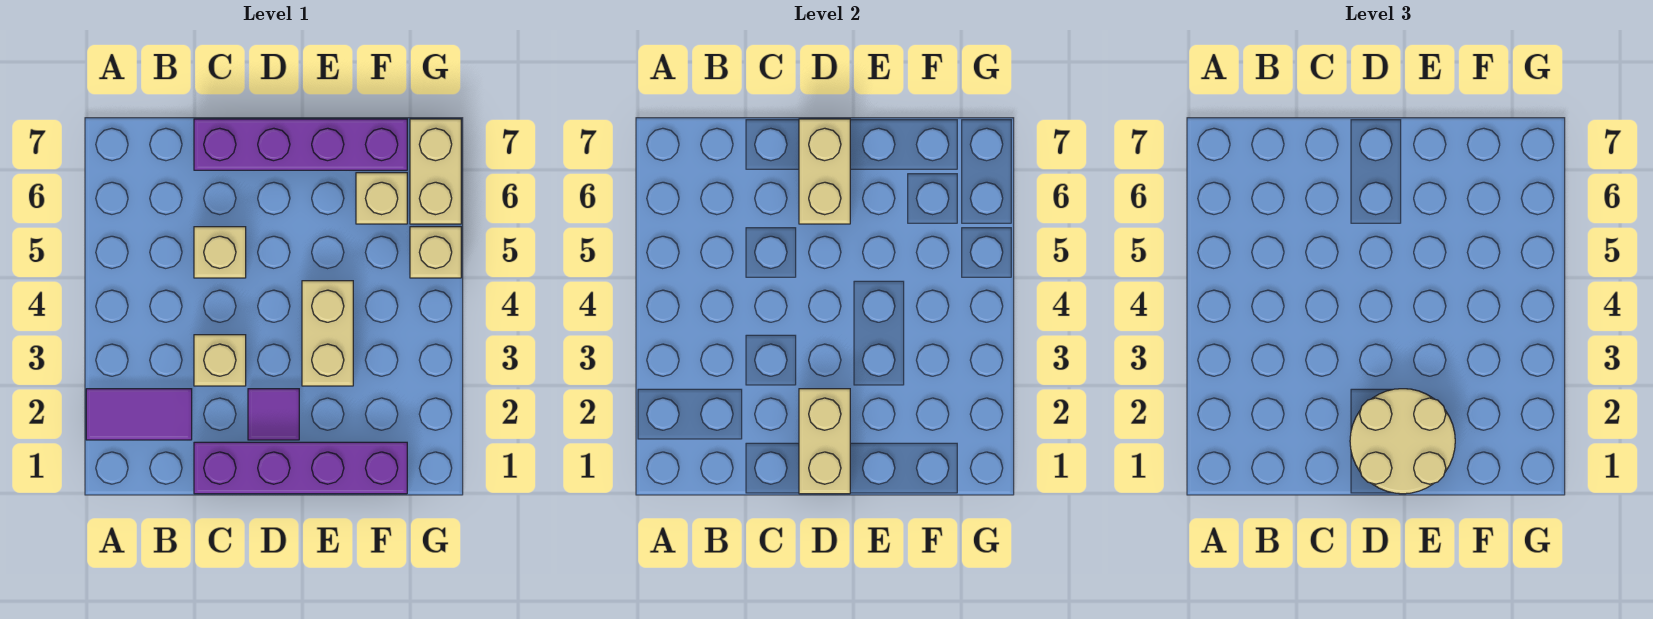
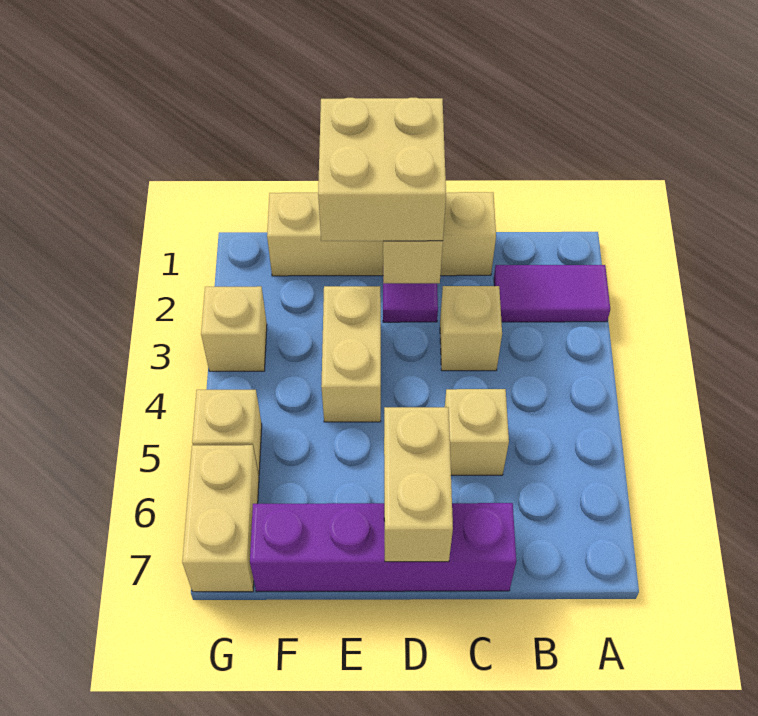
purple brick C1:F1 level 1 -> tan brick C1:F1 level 1
tan round brick D1:E2 level 3 -> tan brick D1:E2 level 3
tan brick F6 level 1 -> tan brick G3 level 1

